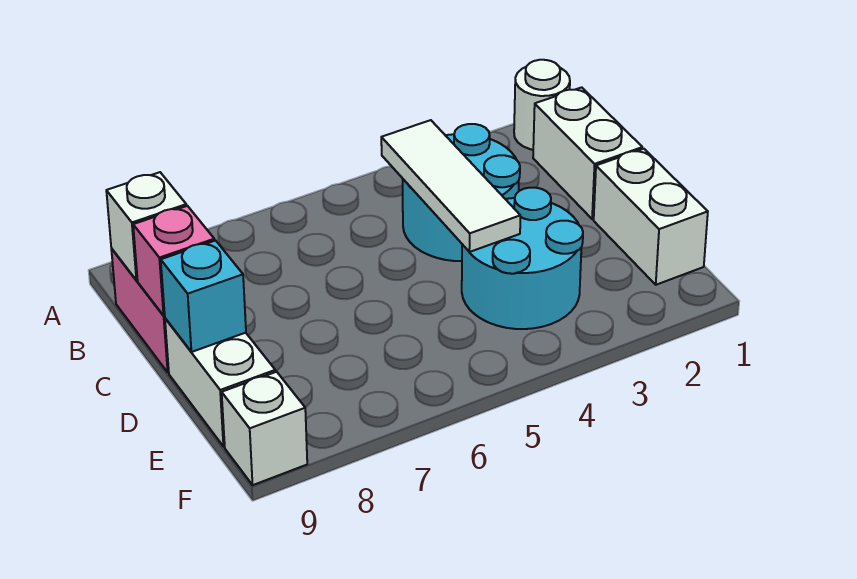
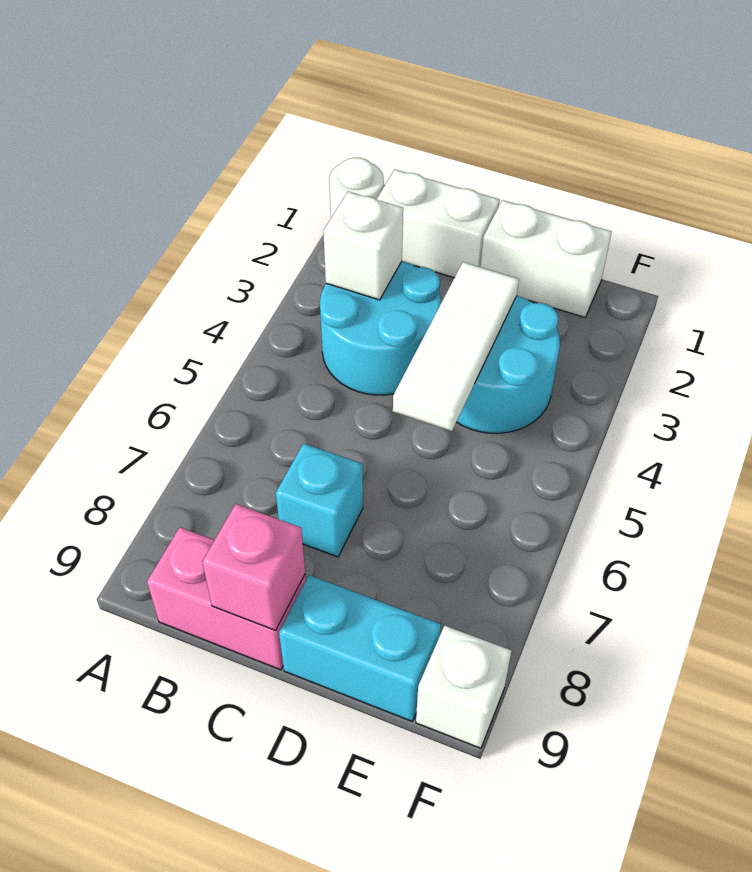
white tile B4:D4 level 2 -> white tile D3:D5 level 2
white brick B9 level 2 -> white brick B3 level 2
white brick D9:E9 level 1 -> cyan brick D9:E9 level 1
cyan brick D9 level 2 -> cyan brick C7 level 1

